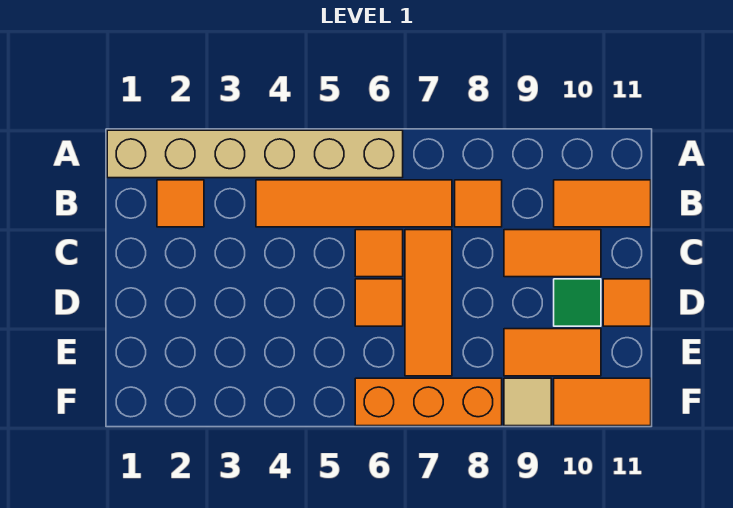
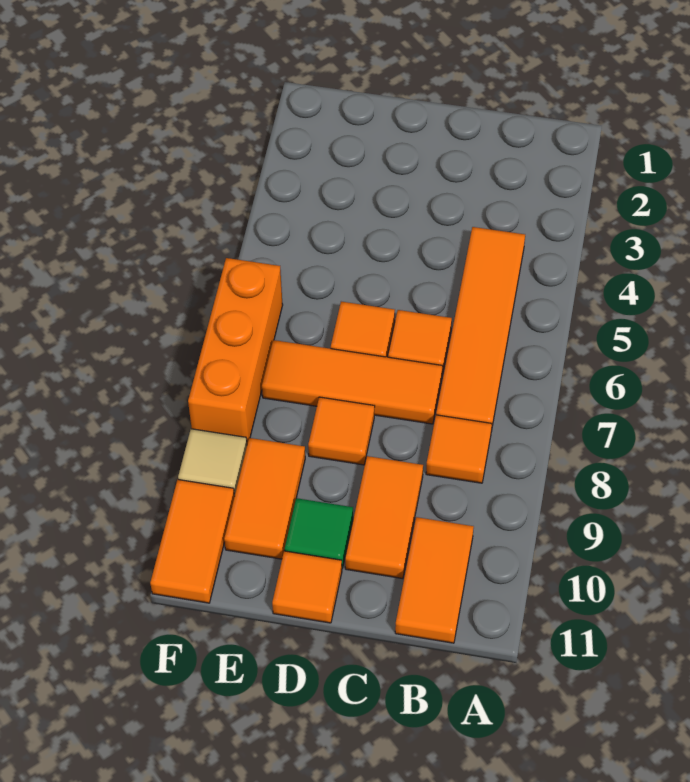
tan brick A1:A6 level 1 -> none
orange tile B2 level 1 -> orange tile D8 level 1

